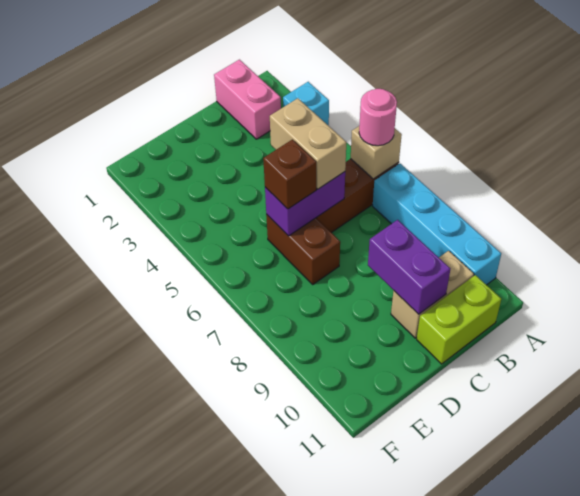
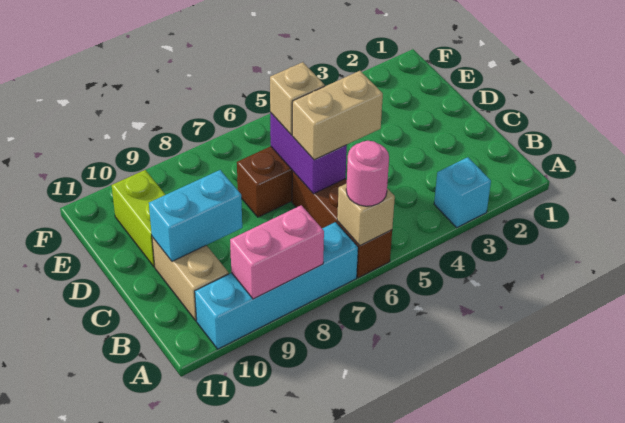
pink brick B1:B2 level 1 -> pink brick A8:A9 level 2
lime brick B11:C11 level 1 -> lime brick D10:E10 level 1
purple brick C9:C10 level 2 -> cyan brick C9:C10 level 2
brown brick D6 level 3 -> tan brick D6 level 3

